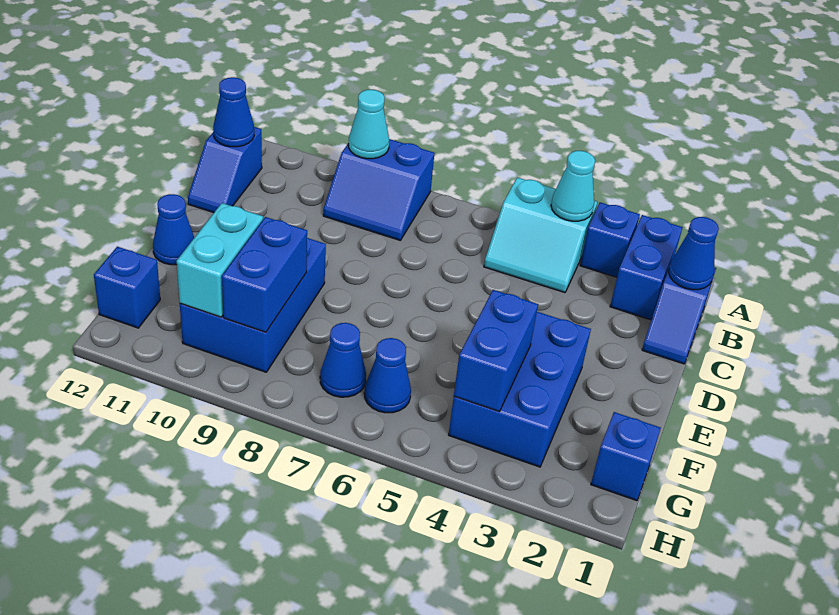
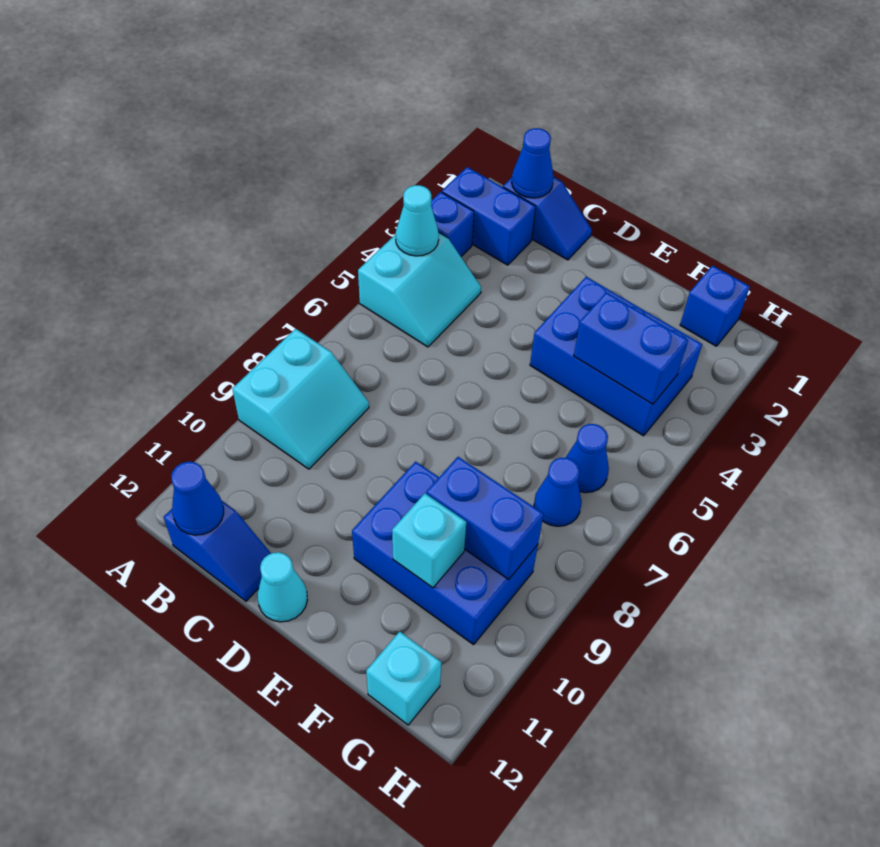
blue slope A8:B9 level 1 top A -> cyan slope A8:B9 level 1 top A
cyan cone A9 level 2 -> cyan cone D12 level 1
blue cone E12 level 1 -> none
cyan brick F10:G10 level 2 -> cyan brick F10 level 2
blue brick G12 level 1 -> cyan brick G12 level 1

